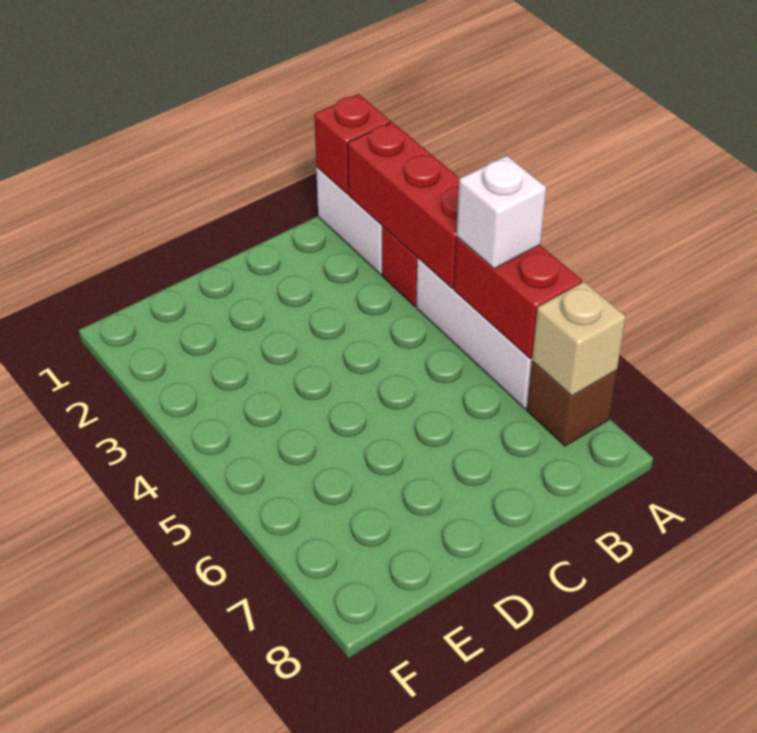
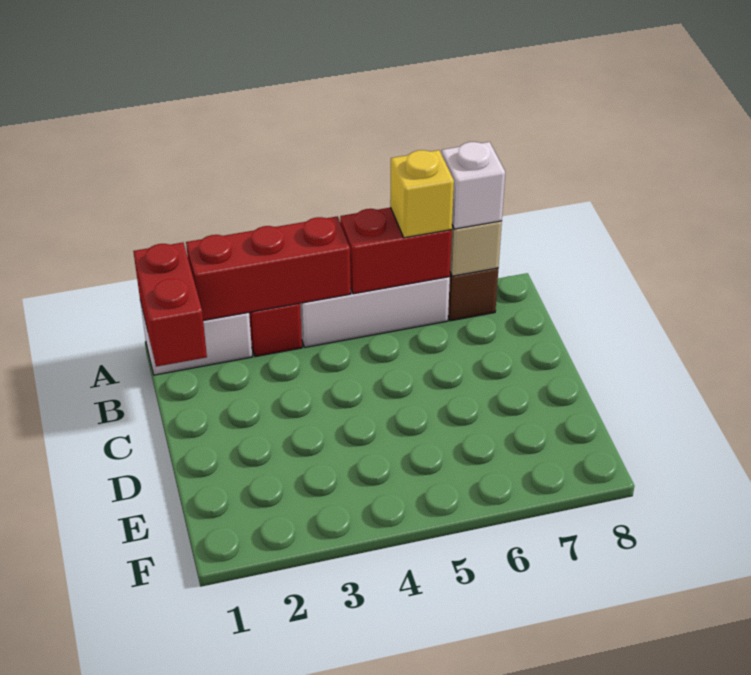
red brick A1 level 2 -> red brick A1:B1 level 2
white brick A5 level 3 -> white brick A7 level 3
none -> yellow brick A6 level 3

